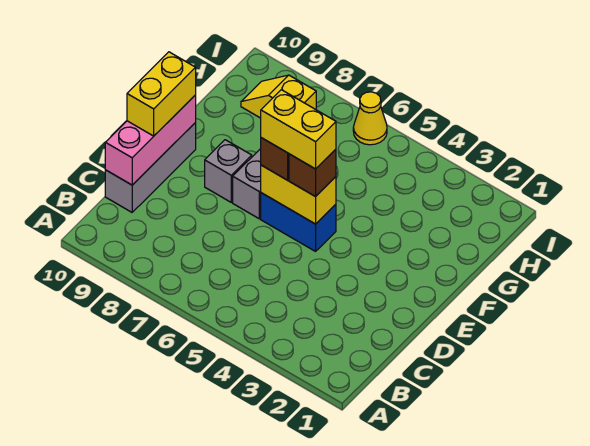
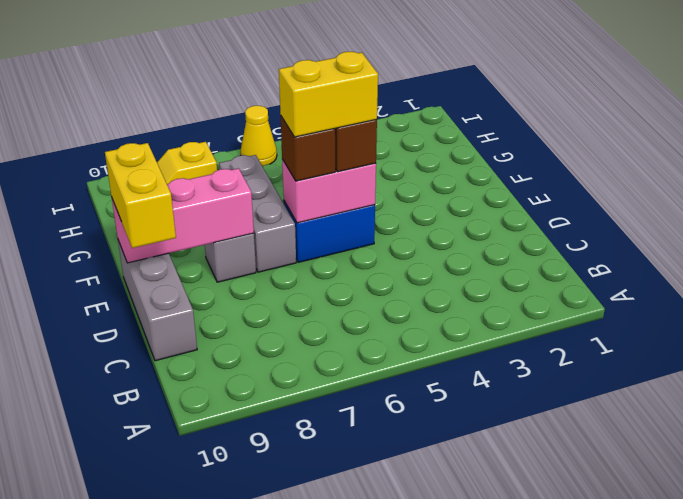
pink brick C10:E10 level 2 -> pink brick E8:E10 level 2
yellow brick E5:E6 level 2 -> pink brick E5:E6 level 2

